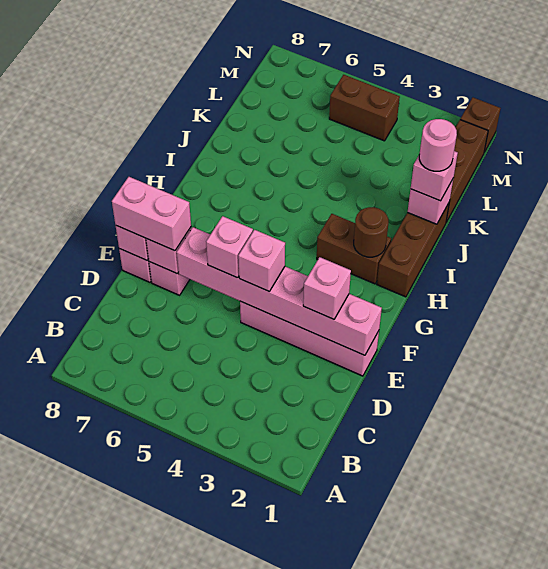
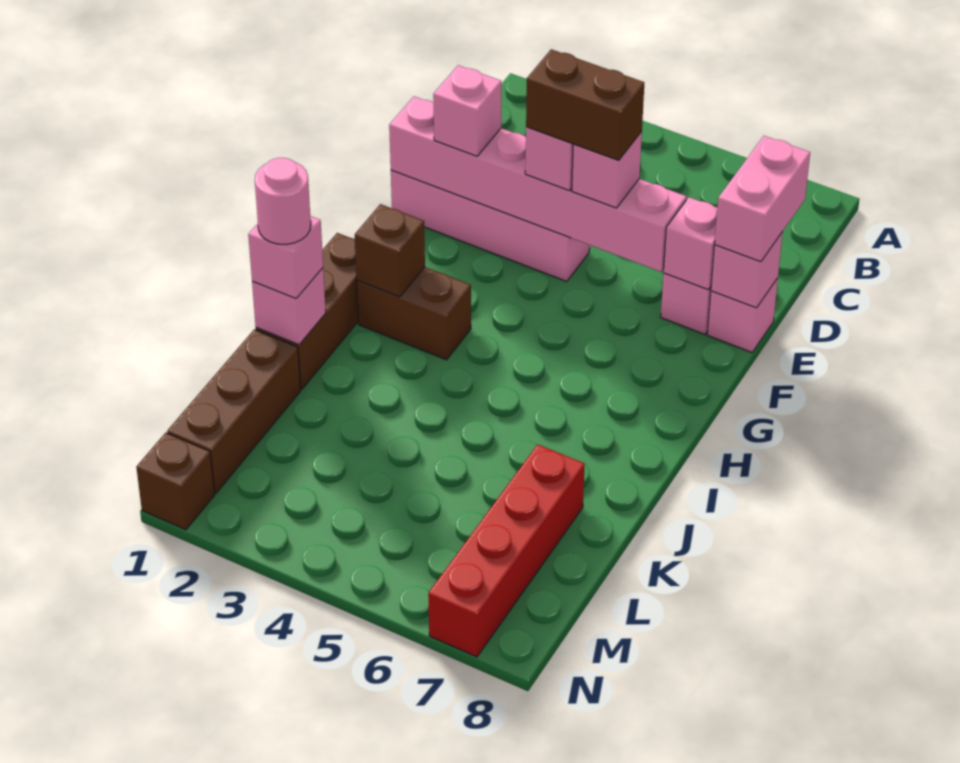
pink brick E7:E8 level 3 -> pink brick D8:E8 level 3
brown round brick H2 level 2 -> brown brick H2 level 2
none -> red brick K7:N7 level 1
brown brick M4:M5 level 1 -> brown brick E4:E5 level 4

